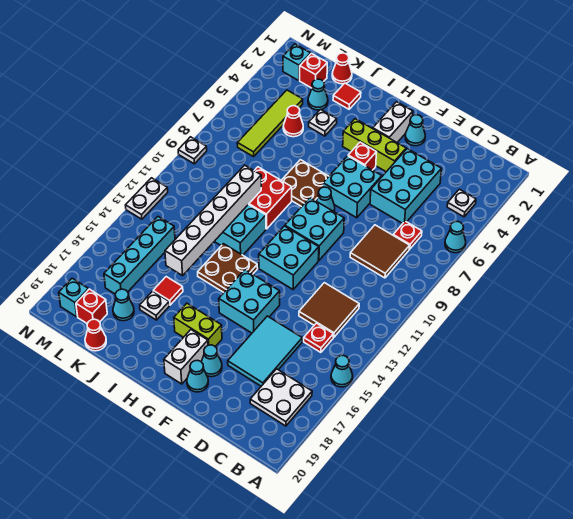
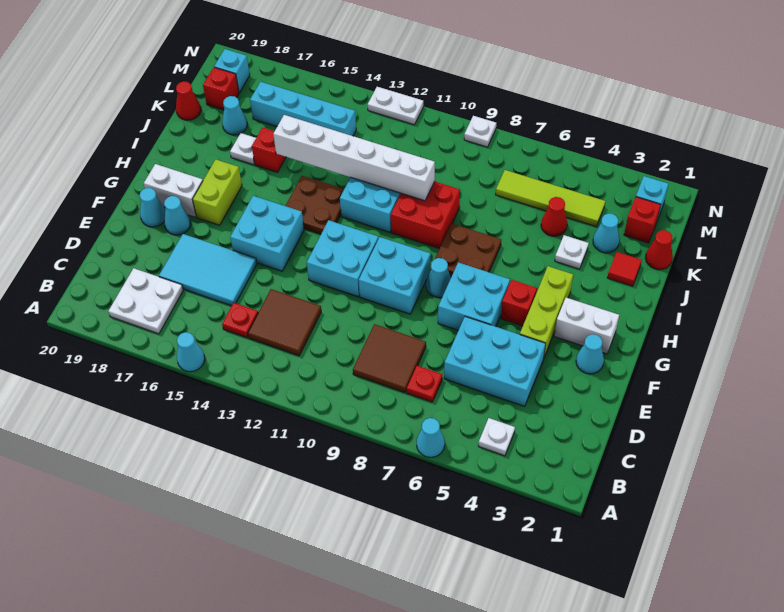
red tile J16 level 1 -> red brick J16 level 1

